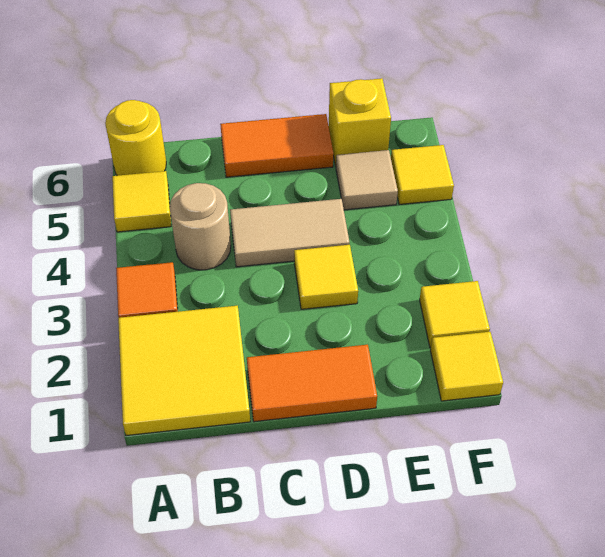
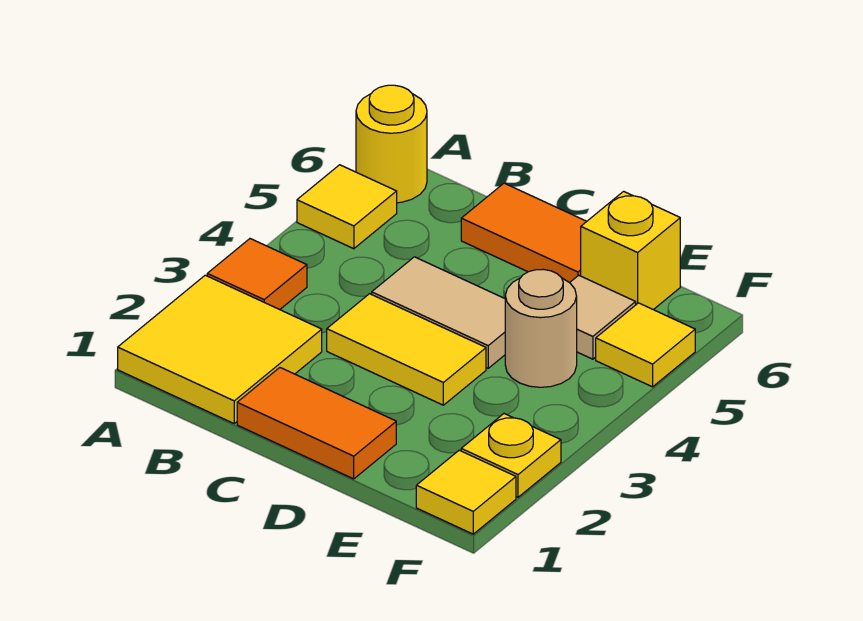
tan round brick B4 level 1 -> tan round brick E4 level 1
yellow tile D3 level 1 -> yellow tile C3:D3 level 1
yellow tile F2 level 1 -> yellow plate F2 level 1

